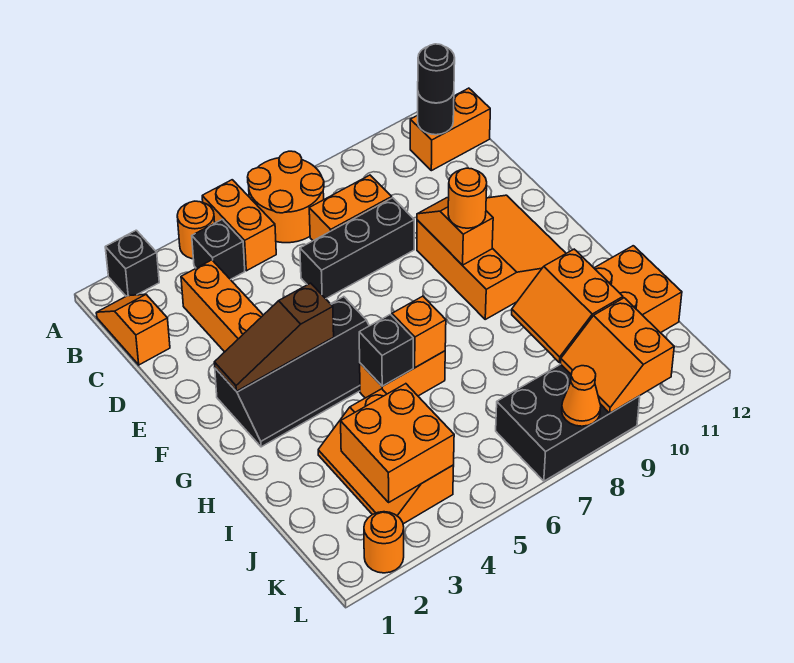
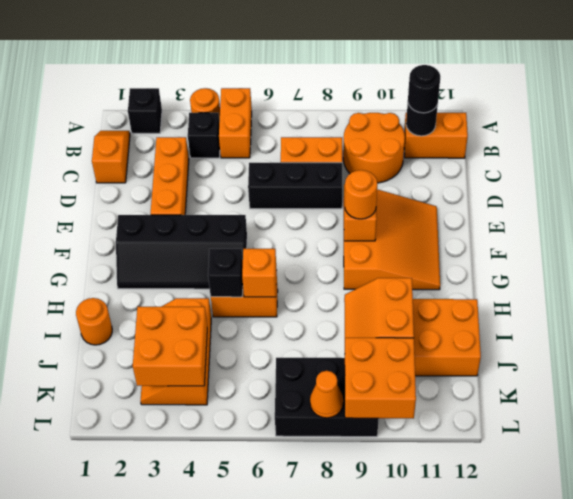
orange round brick A6:B7 level 1 -> orange round brick B9:C10 level 1
brown slope F2:F4 level 2 top 4 -> none
orange slope K9:L10 level 2 top 10 -> orange brick K9:L10 level 2
orange round brick L2 level 1 -> orange round brick I1 level 1

